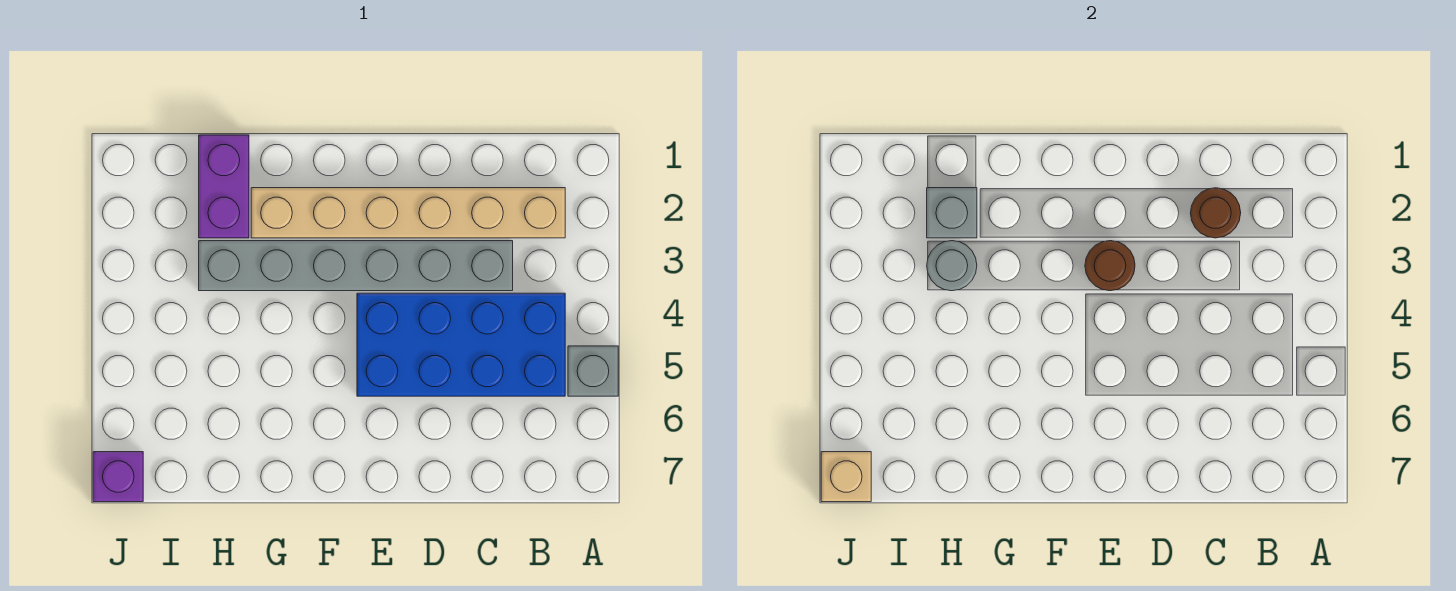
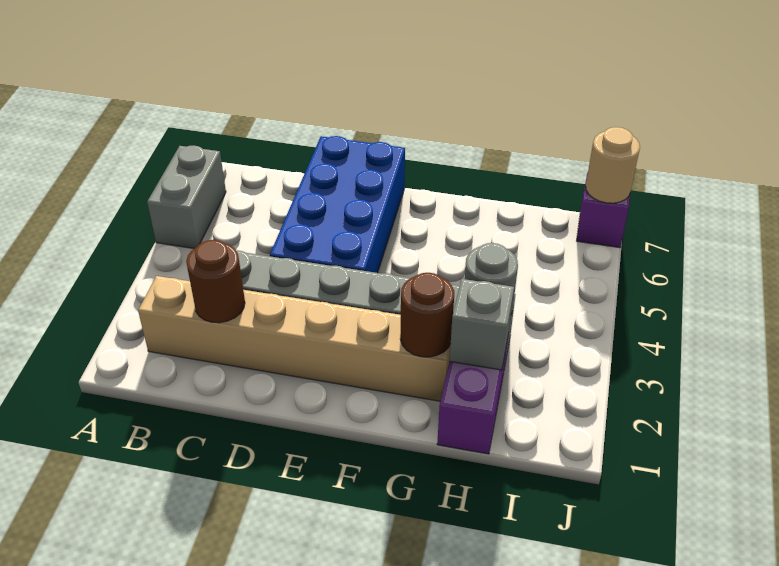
grey brick A5 level 1 -> grey brick A5:A6 level 1
blue brick B4:E5 level 1 -> blue brick D4:E7 level 1
brown round brick E3 level 2 -> brown round brick G2 level 2
tan brick J7 level 2 -> tan round brick J7 level 2

